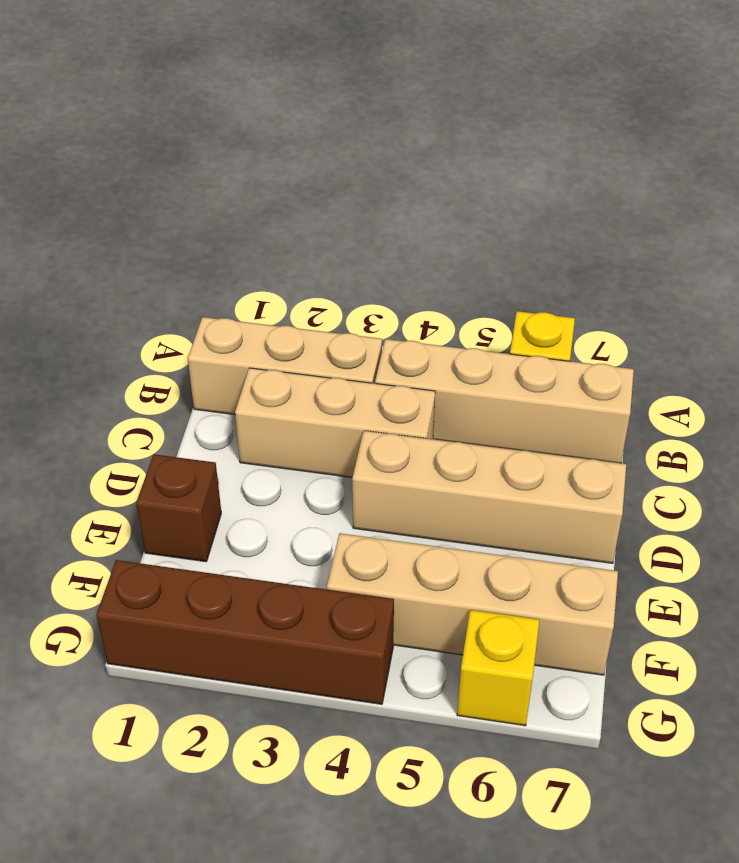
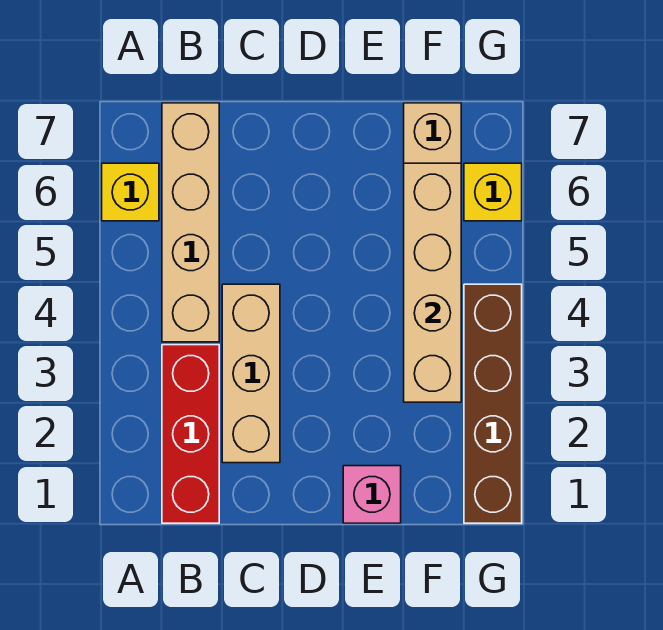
tan brick B1:B3 level 1 -> red brick B1:B3 level 1
tan brick D4:D7 level 1 -> tan brick F3:F6 level 2
brown brick E1 level 1 -> pink brick E1 level 1

